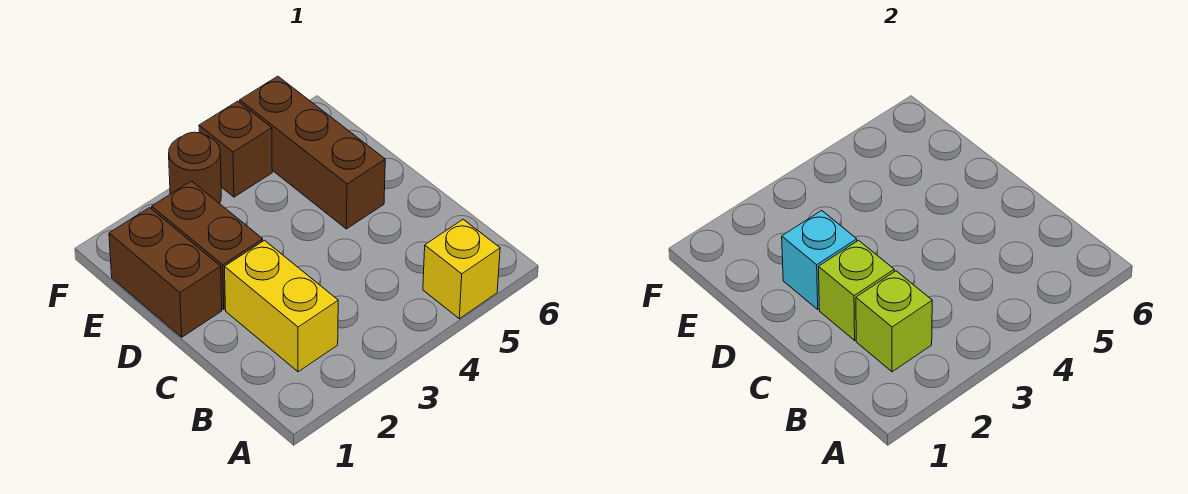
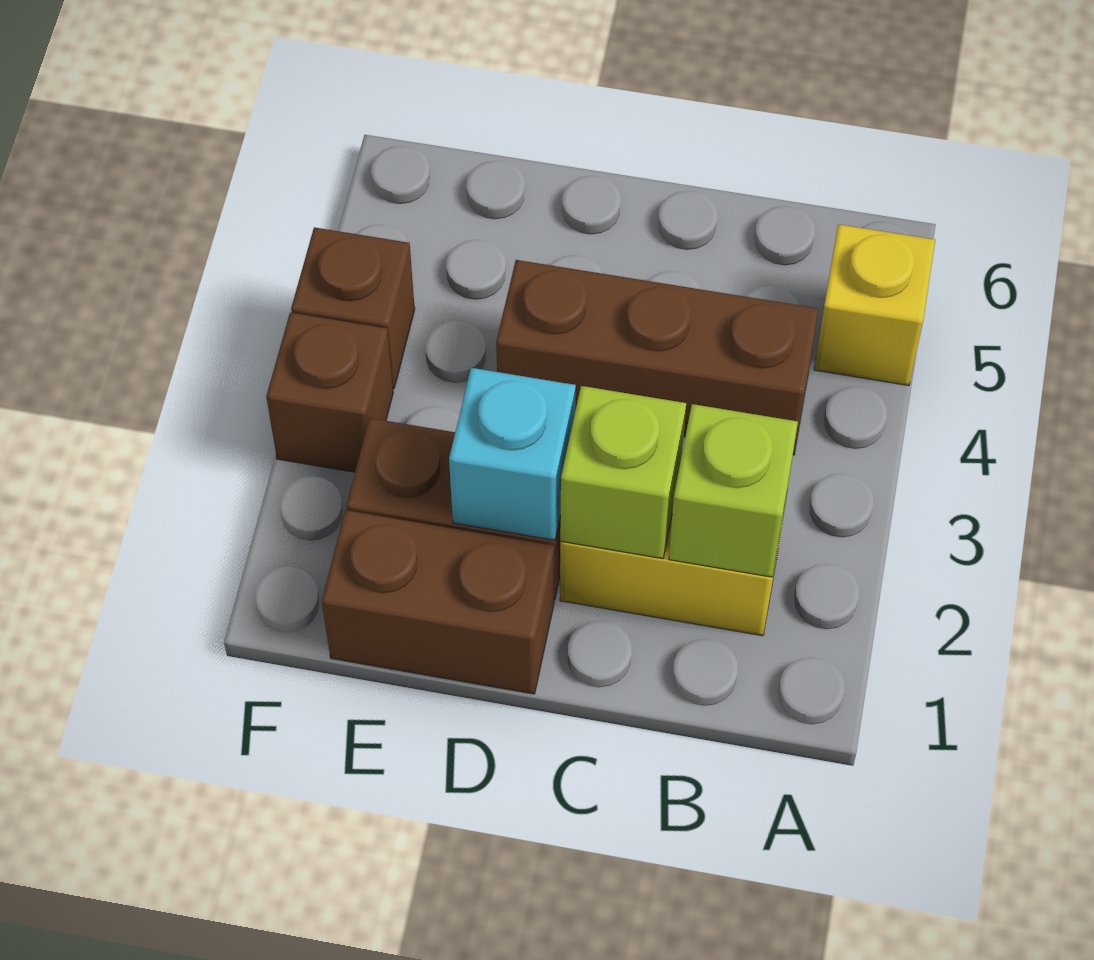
brown brick D5:F5 level 1 -> brown brick B4:D4 level 1
brown round brick F3 level 1 -> brown brick F3 level 1

